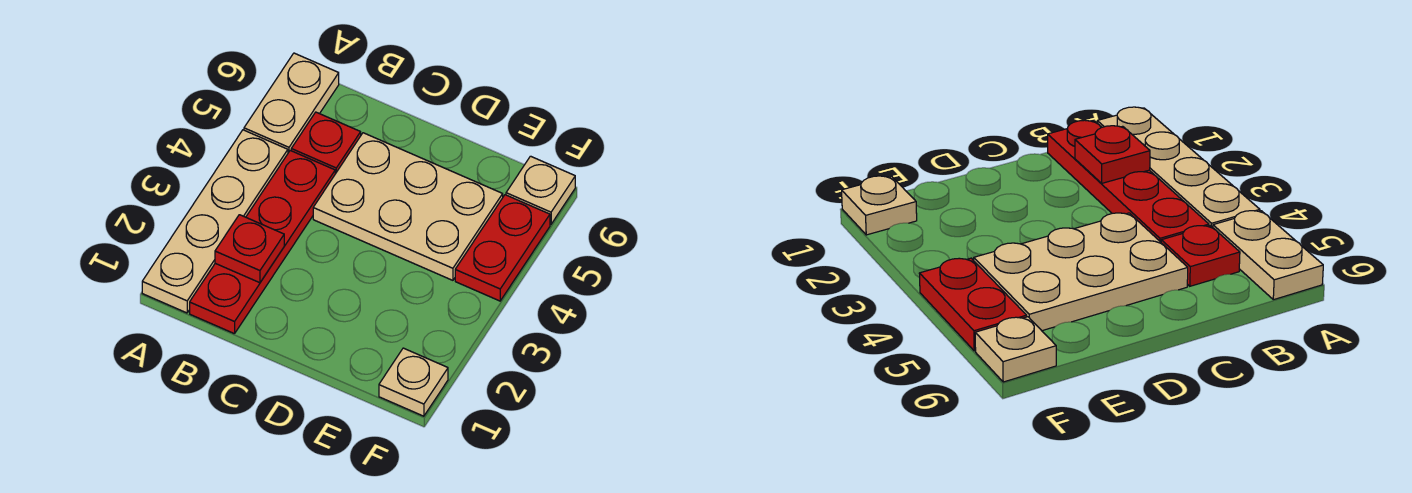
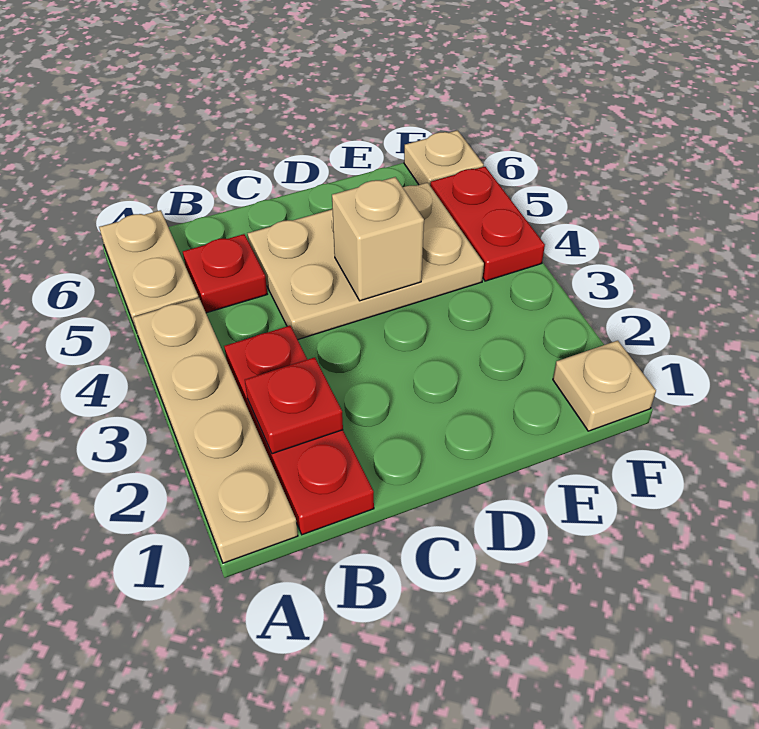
red plate B1:B4 level 1 -> red plate B1:B3 level 1
none -> tan brick D4 level 2

